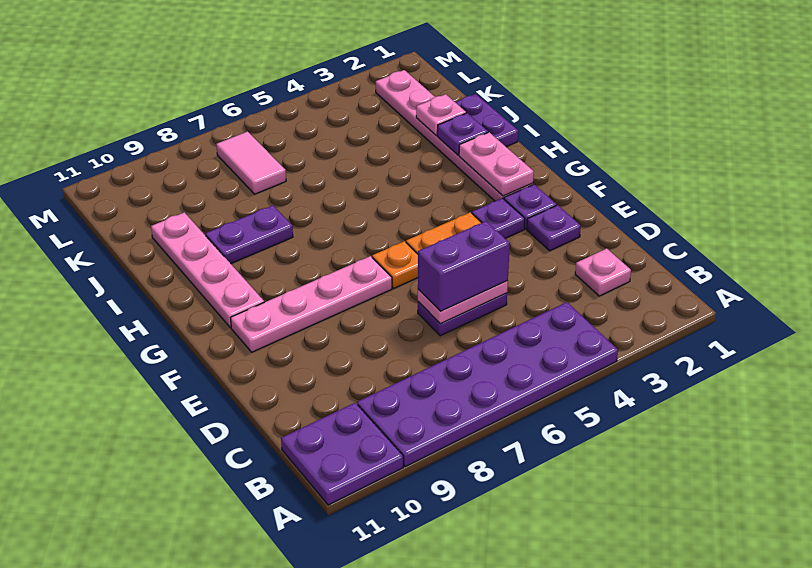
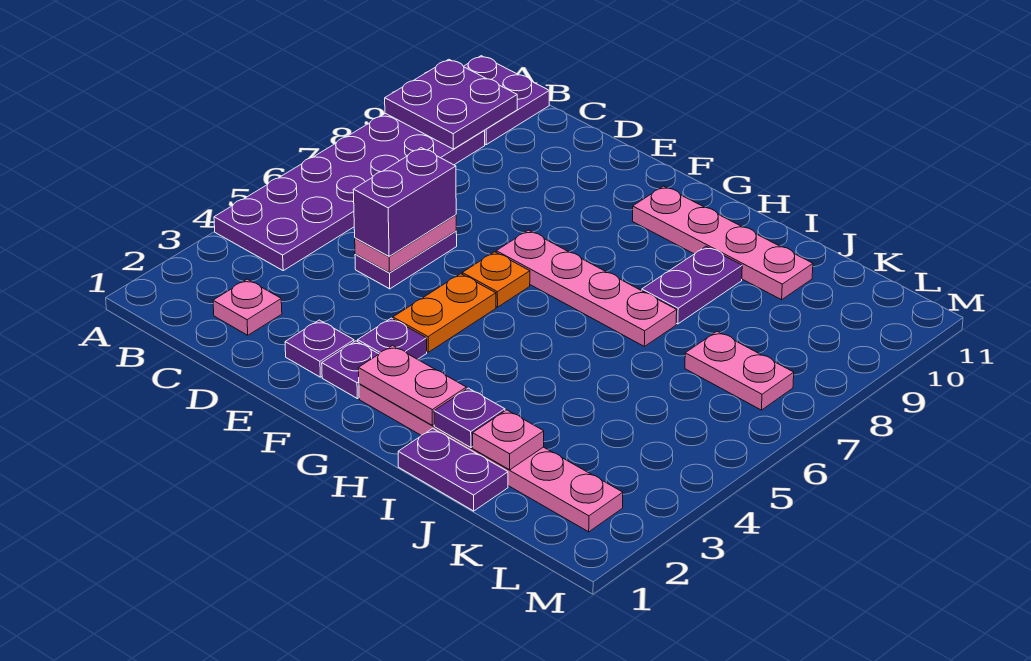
none -> purple plate A9:B10 level 2
pink plate F7:F10 level 1 -> pink plate F7:I7 level 1
pink tile K7:L7 level 1 -> pink plate K7:L7 level 1

